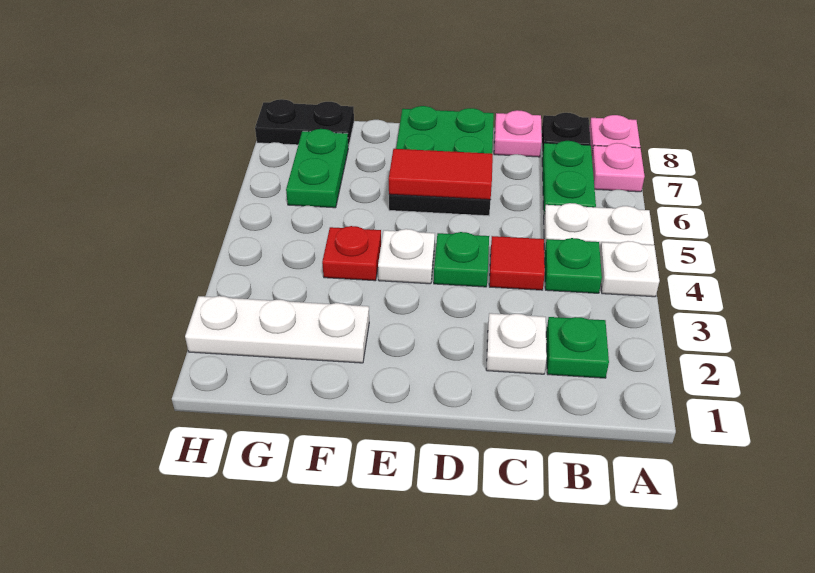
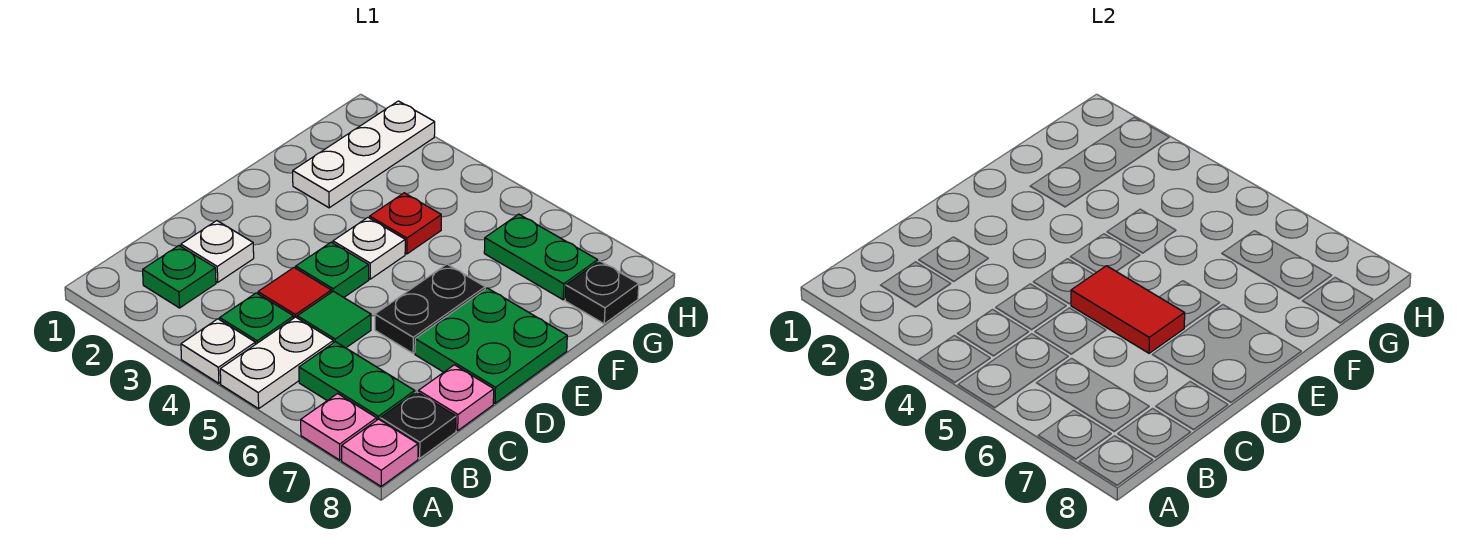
none -> green tile C5 level 1
red tile D6:E6 level 2 -> red tile D5:D6 level 2
black plate G8:H8 level 1 -> black plate G8 level 1

